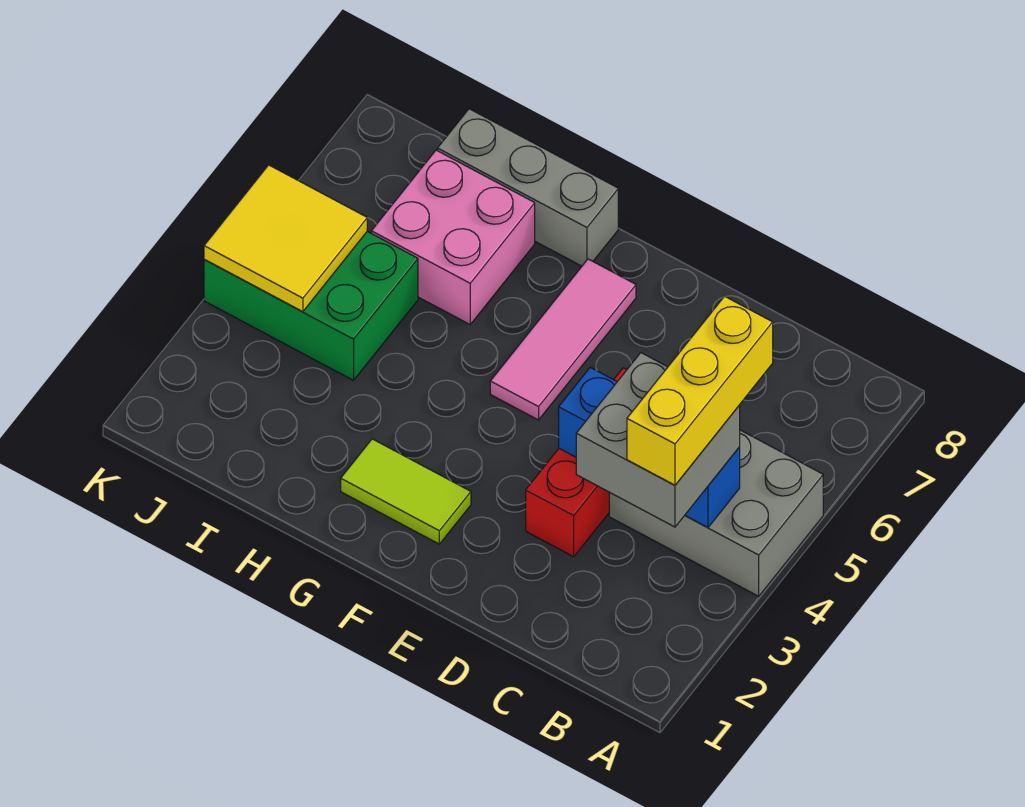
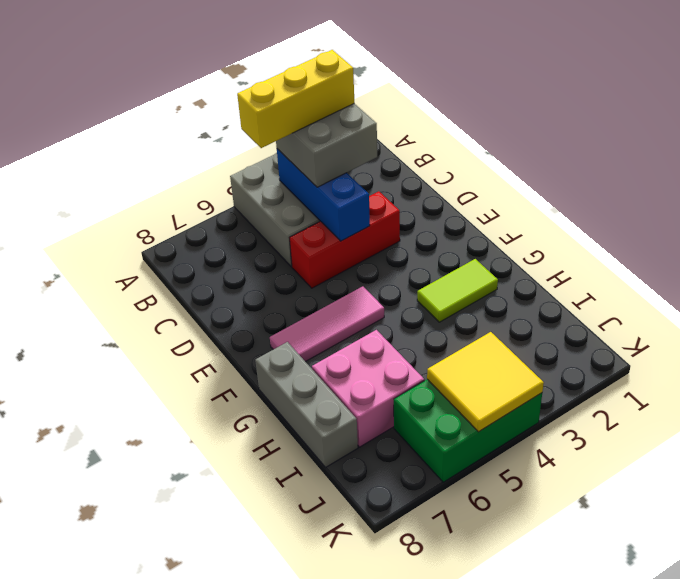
lime tile F2:G2 level 1 -> lime tile G2:G3 level 1
green brick I4:K5 level 1 -> green brick J4:K6 level 1

